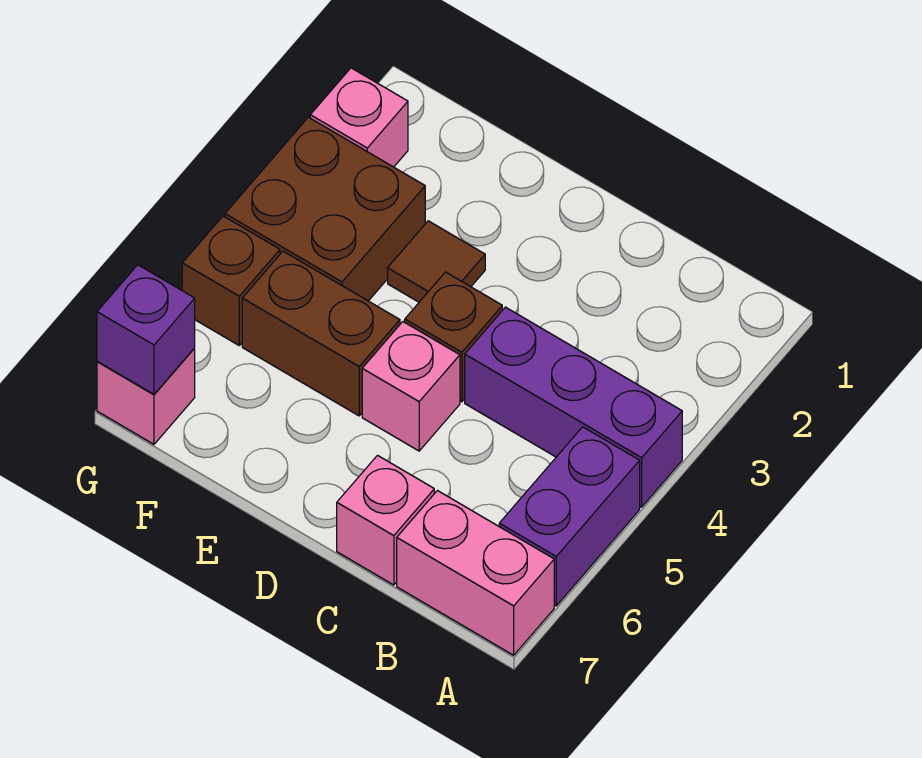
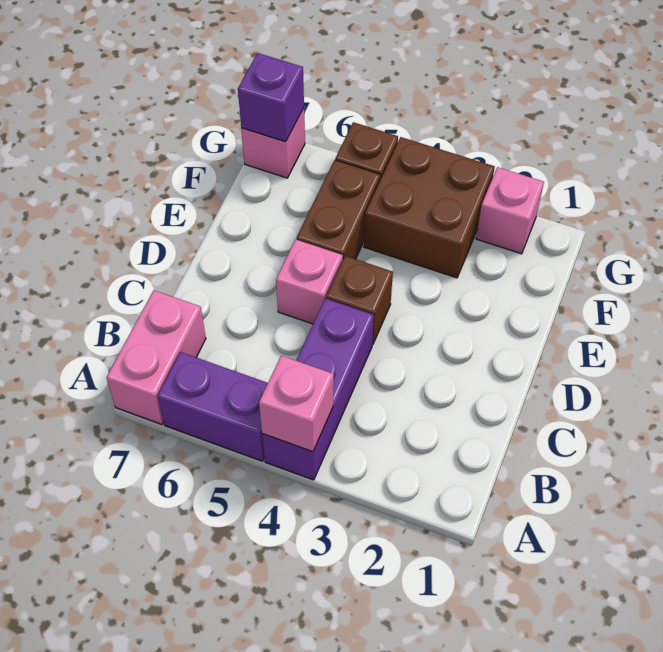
pink brick C7 level 1 -> pink brick A4 level 2
brown tile E3 level 1 -> none

